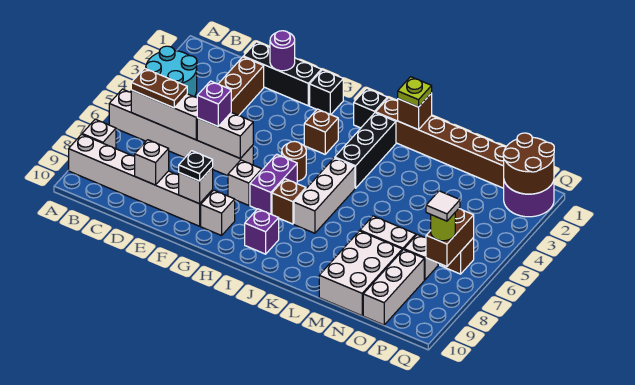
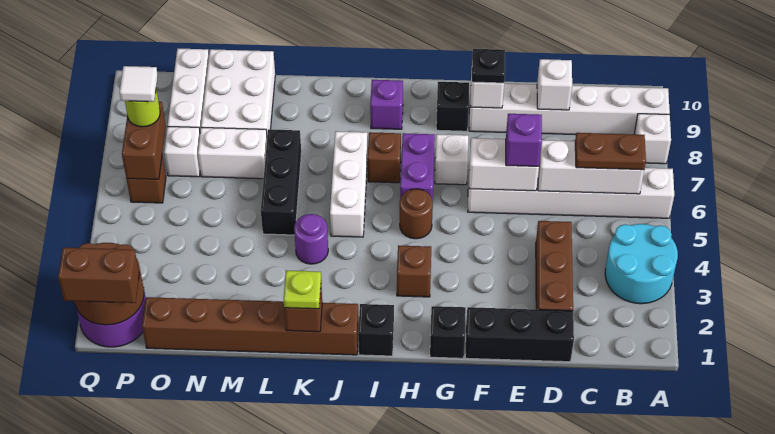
purple round brick E1 level 2 -> purple round brick K4 level 1
white brick G9 level 1 -> black brick G9 level 1
black brick J2:J4 level 1 -> black brick L5:L7 level 1
none -> brown brick P1:Q1 level 3

